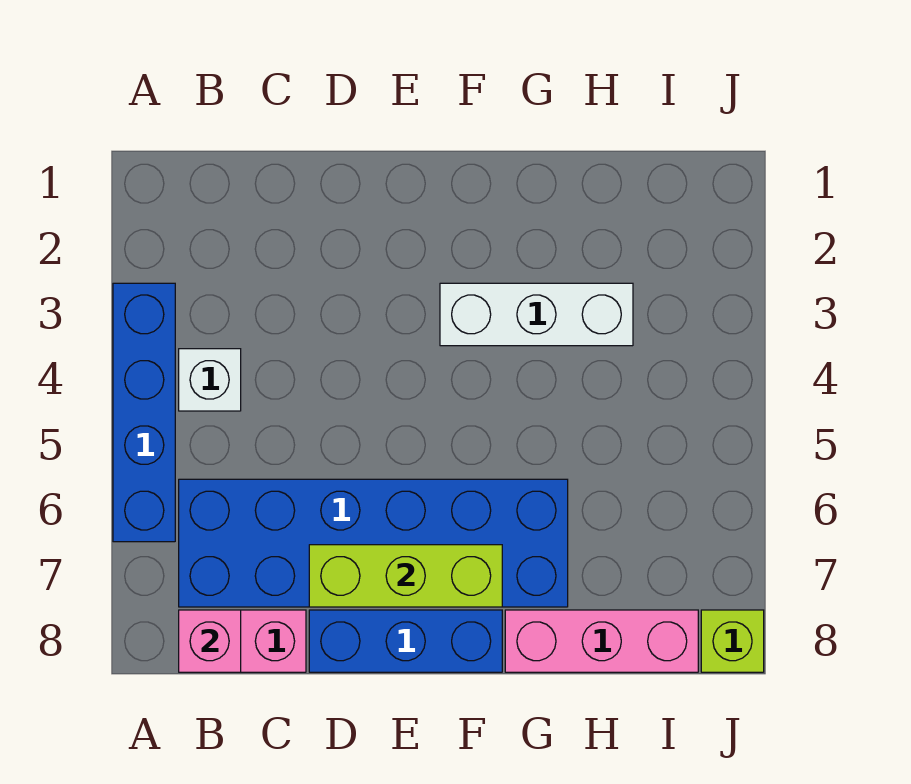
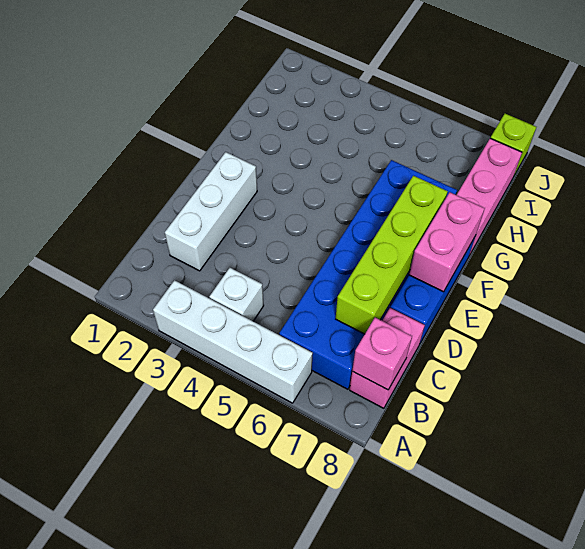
blue brick A3:A6 level 1 -> white brick A3:A6 level 1
lime brick D7:F7 level 2 -> lime brick C7:F7 level 2
none -> pink brick E8:F8 level 2
white brick F3:H3 level 1 -> white brick C2:E2 level 1

